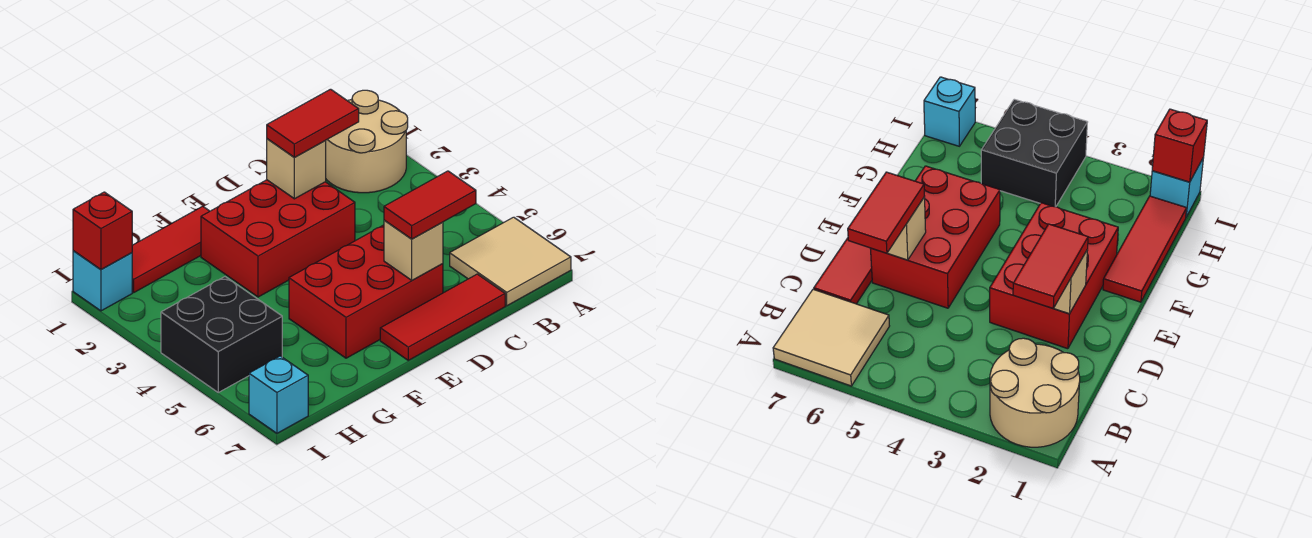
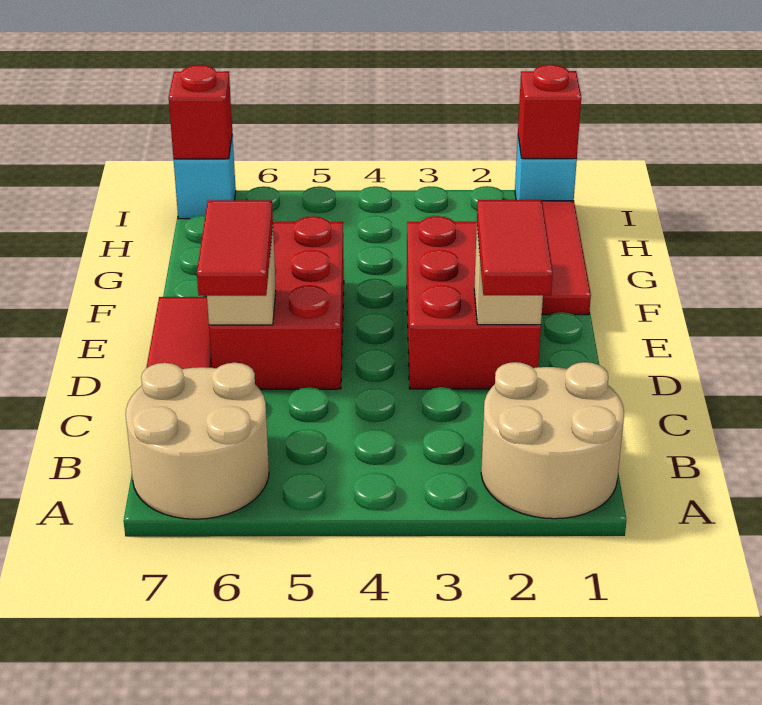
tan tile A6:B7 level 1 -> tan round brick A6:B7 level 1
black brick H4:I5 level 1 -> none
none -> red brick I7 level 2

